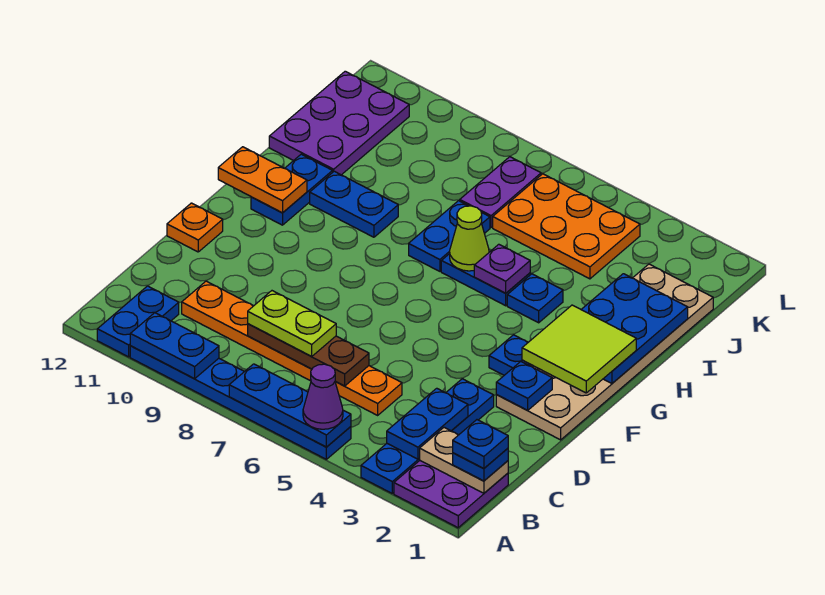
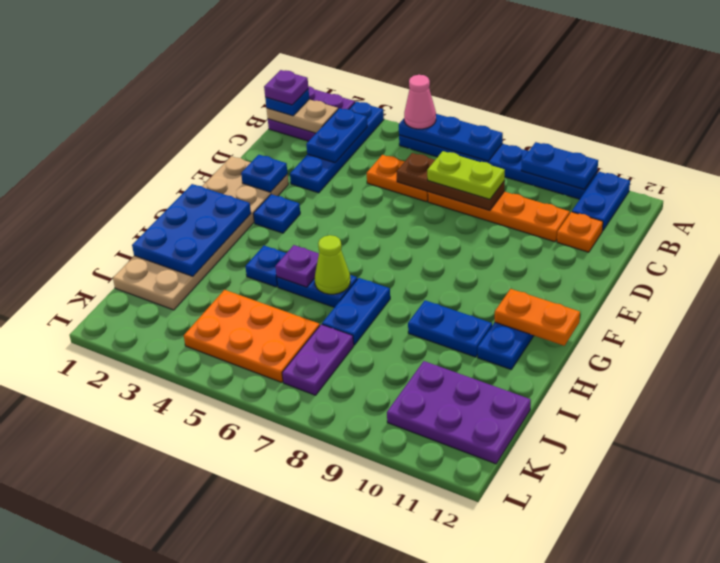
purple cone A5 level 3 -> pink cone A5 level 3
blue plate B1 level 4 -> purple plate B1 level 4
orange plate E12 level 1 -> orange plate C11 level 1
lime tile F1:G2 level 3 -> none
purple plate I11:K12 level 1 -> purple plate J10:K12 level 1

